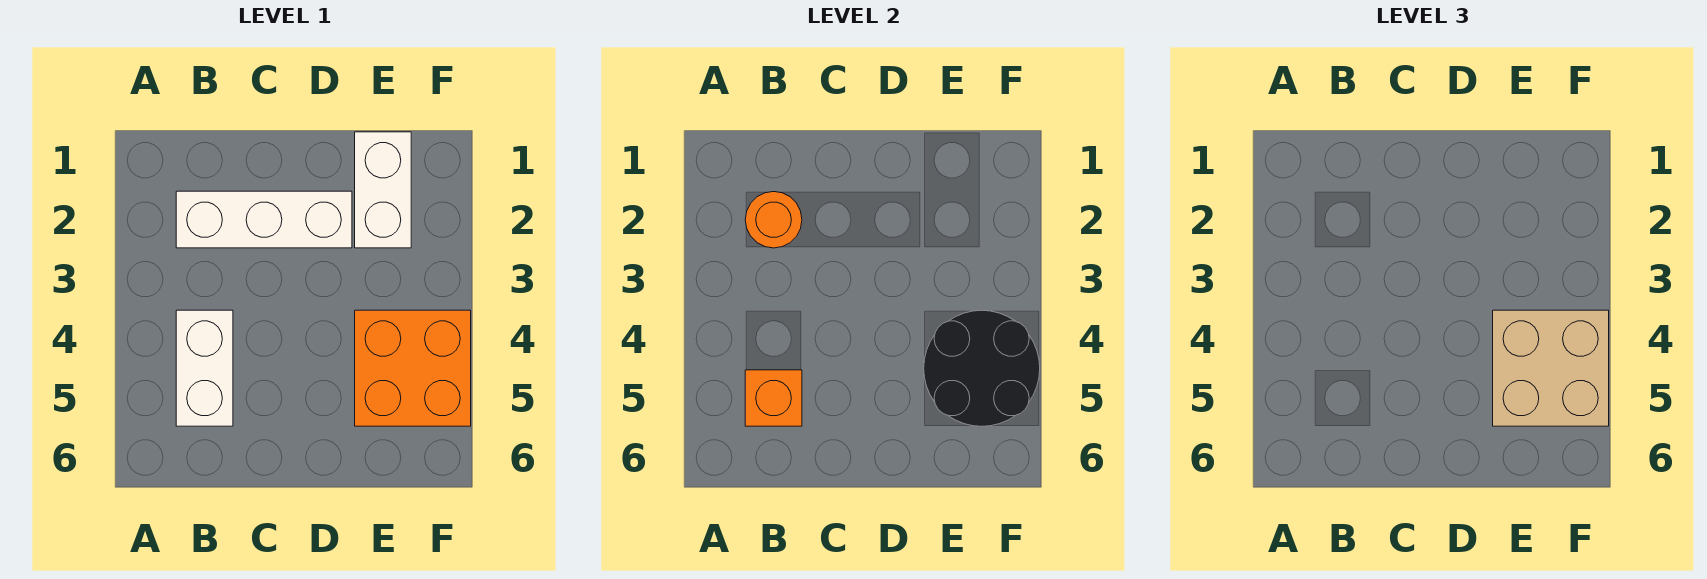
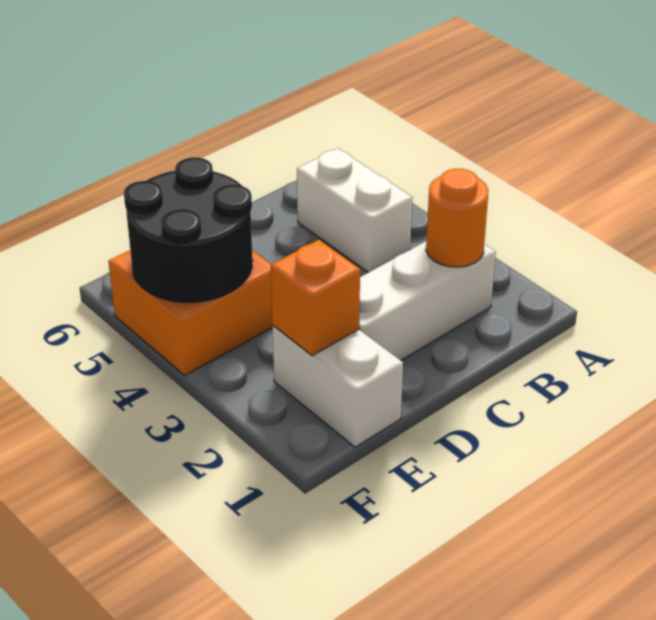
orange brick B5 level 2 -> orange brick E2 level 2
tan brick E4:F5 level 3 -> none

